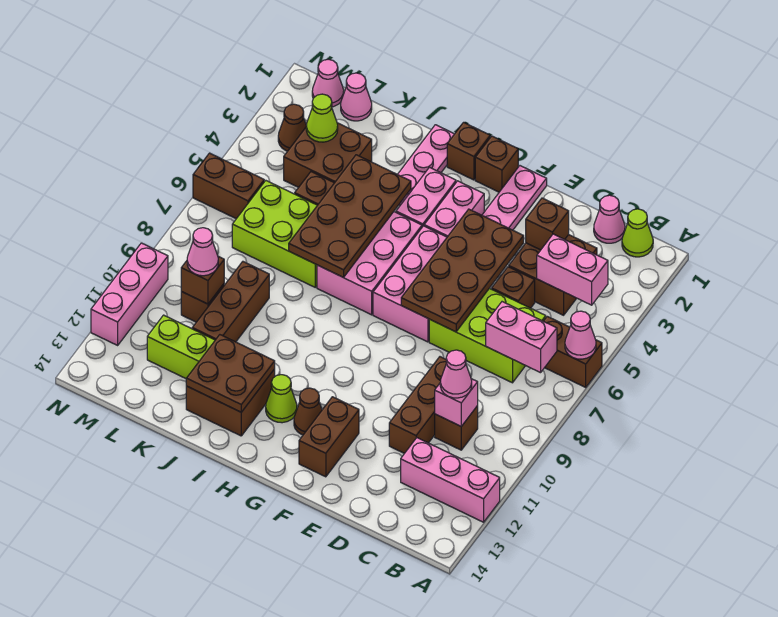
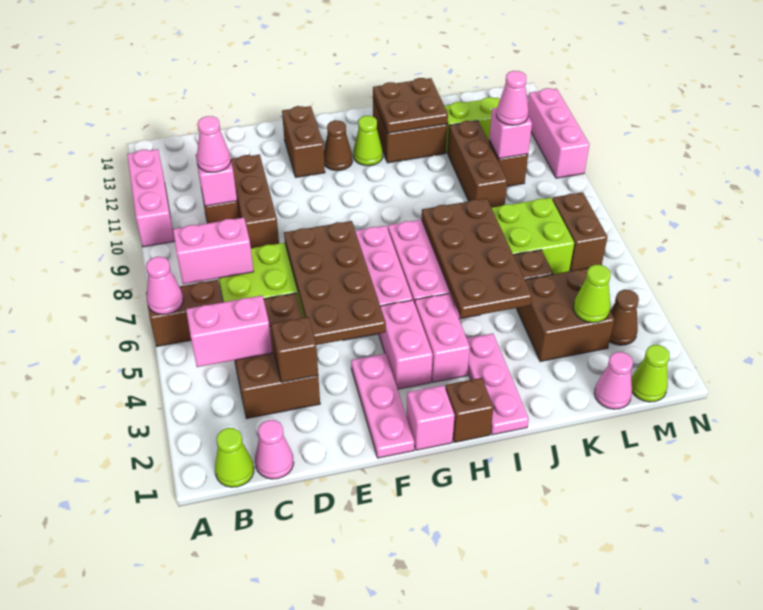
pink brick A12:C12 level 1 -> pink brick A10:A12 level 1
brown brick G1 level 1 -> pink brick G1 level 1
brown brick L10 level 2 -> pink brick L10 level 2
pink cone M1 level 1 -> lime cone M1 level 1
brown brick M6:N6 level 1 -> brown brick M6:M7 level 1

